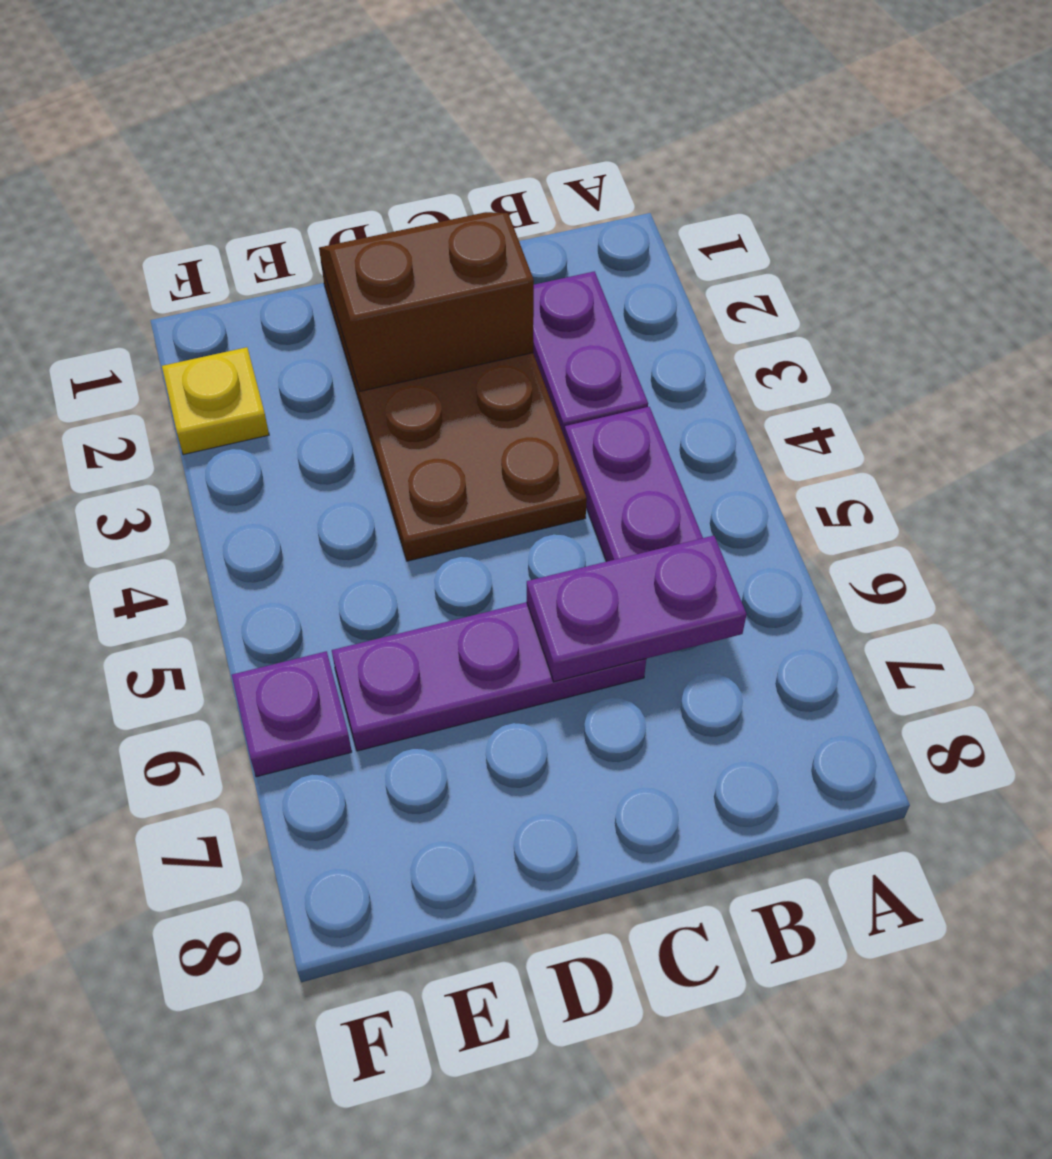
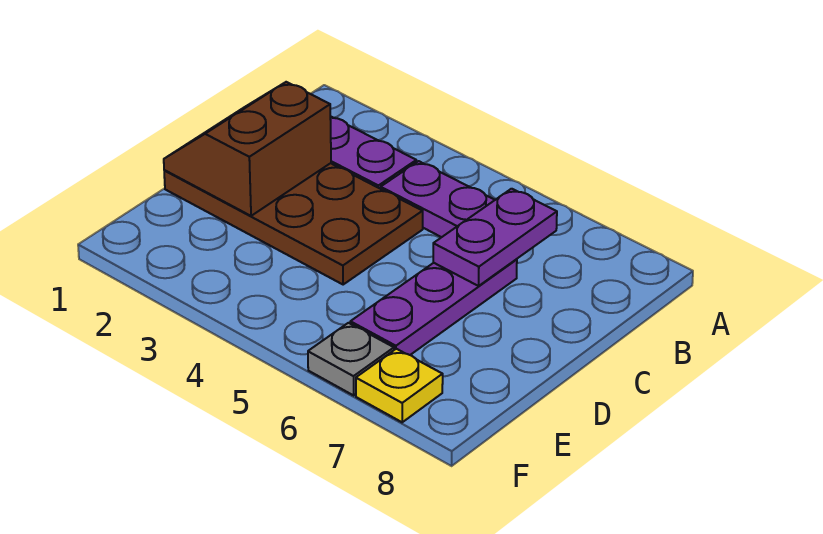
yellow plate F2 level 1 -> yellow plate F7 level 1
purple plate F6 level 1 -> grey plate F6 level 1

